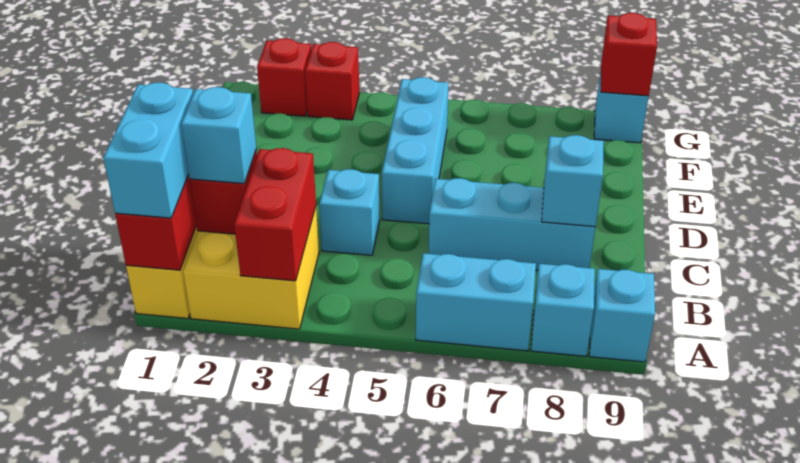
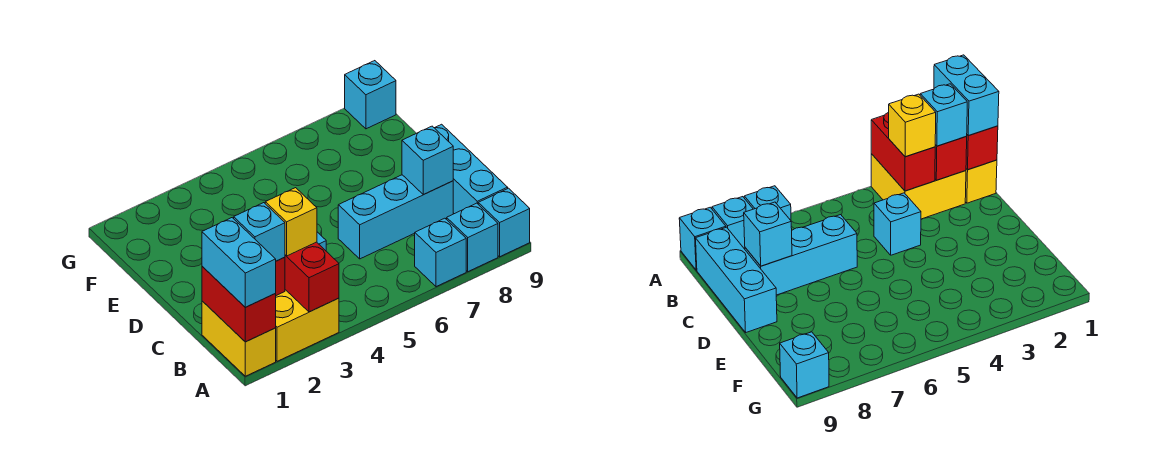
cyan brick A6:A7 level 1 -> cyan brick A7 level 1
none -> yellow brick B3 level 3
cyan brick D5:F5 level 1 -> cyan brick B9:D9 level 1
red brick G2 level 1 -> none
red brick G3 level 1 -> none
red brick G9 level 2 -> none

